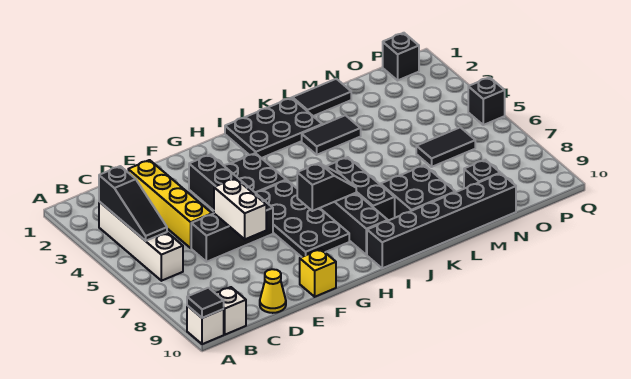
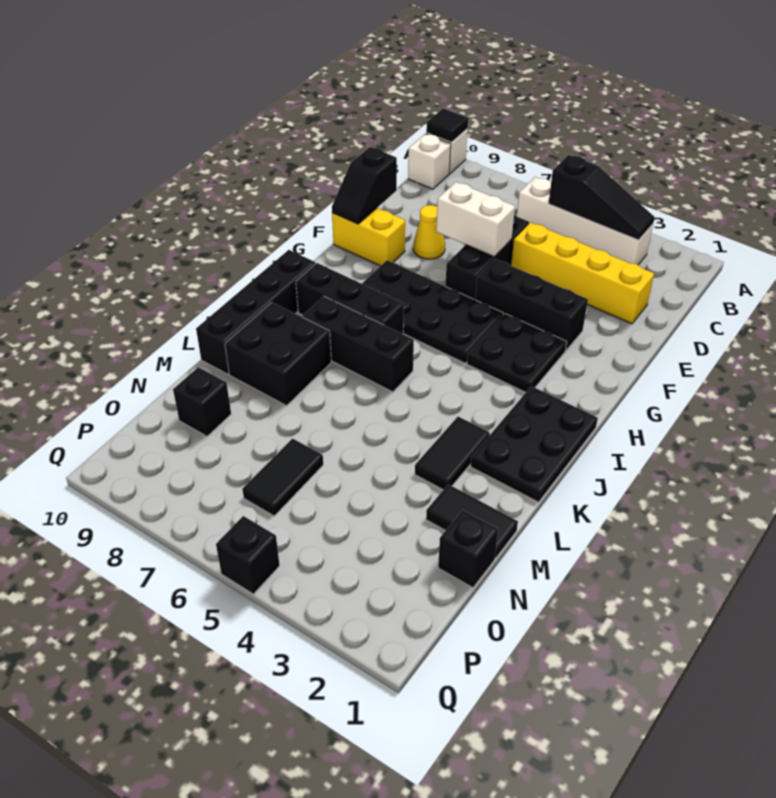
black slope B3:B5 level 2 top 3 -> black slope B3:B5 level 2 top 5
yellow cone D10 level 1 -> yellow cone E8 level 1
yellow brick F10 level 1 -> yellow brick F9:F10 level 1
black slope H7:I7 level 2 top H -> black slope E10:F10 level 2 top E
black brick I10:N10 level 1 -> black brick I10:L10 level 1
black tile L1:M1 level 1 -> black tile M1:M2 level 1
black brick P1 level 1 -> black brick N1 level 1

